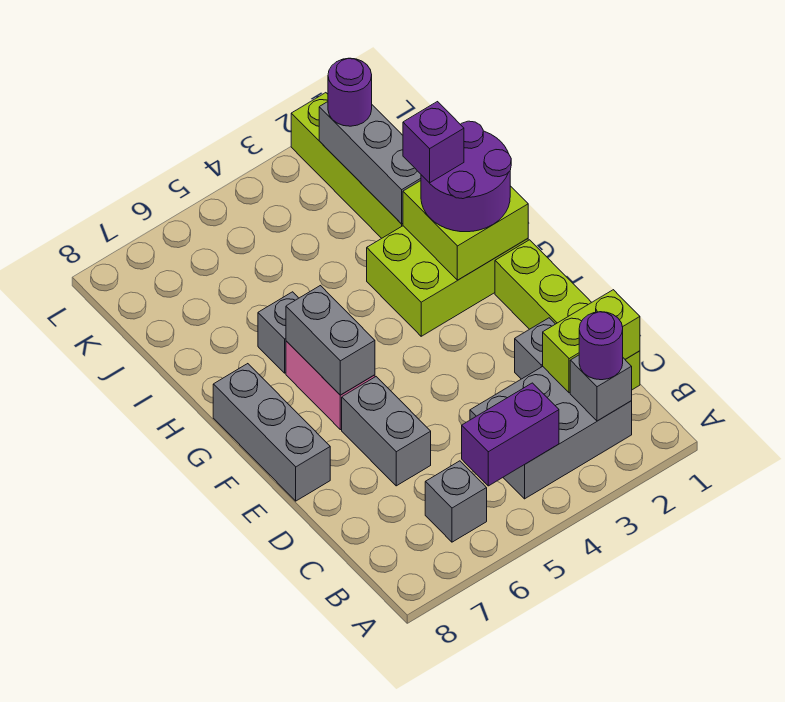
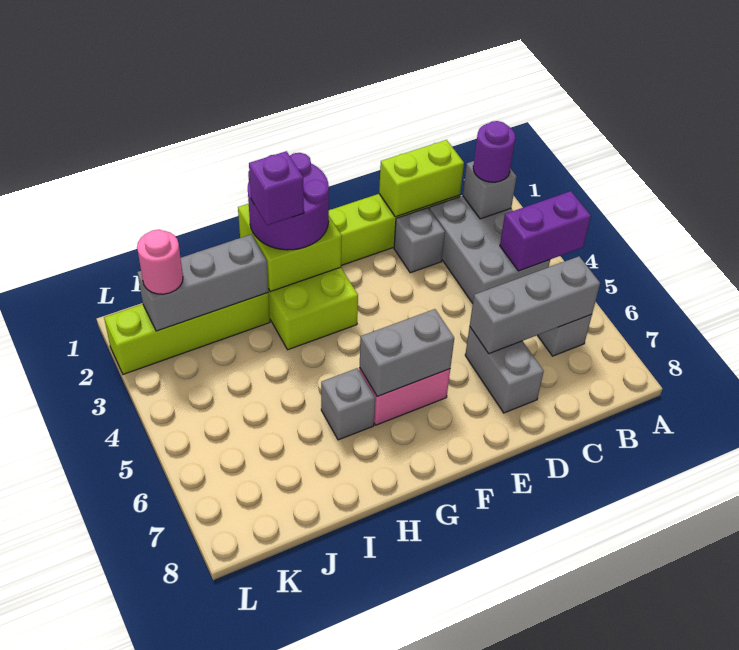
purple brick B4:B5 level 2 -> purple brick A4:B4 level 2
lime brick C1:C2 level 2 -> lime brick C1:D1 level 2
grey brick D6:E6 level 1 -> grey brick D6:D7 level 1
grey brick E8:G8 level 1 -> grey brick B6:D6 level 2
purple round brick K2 level 3 -> pink round brick K2 level 3

